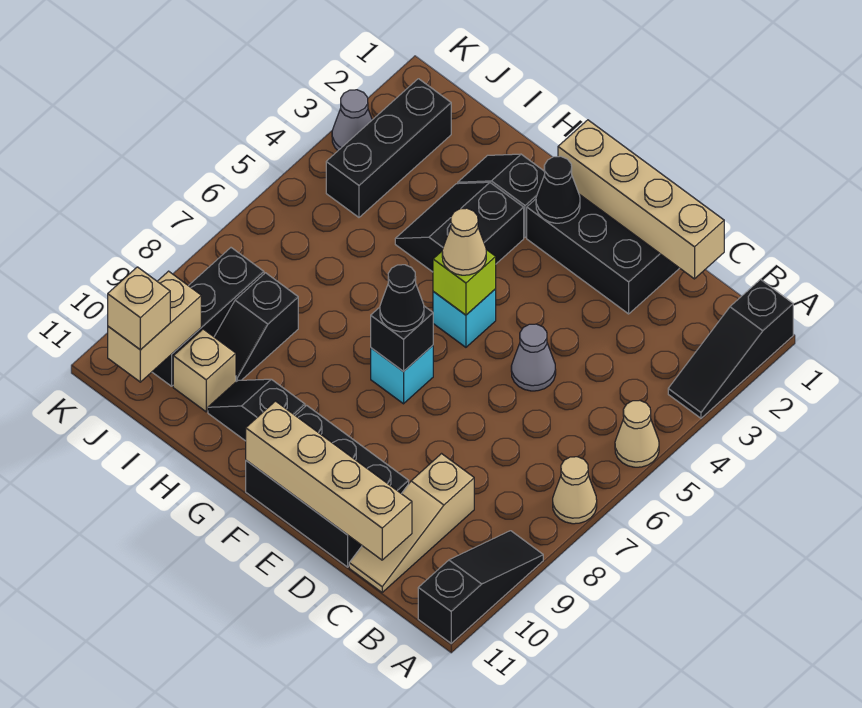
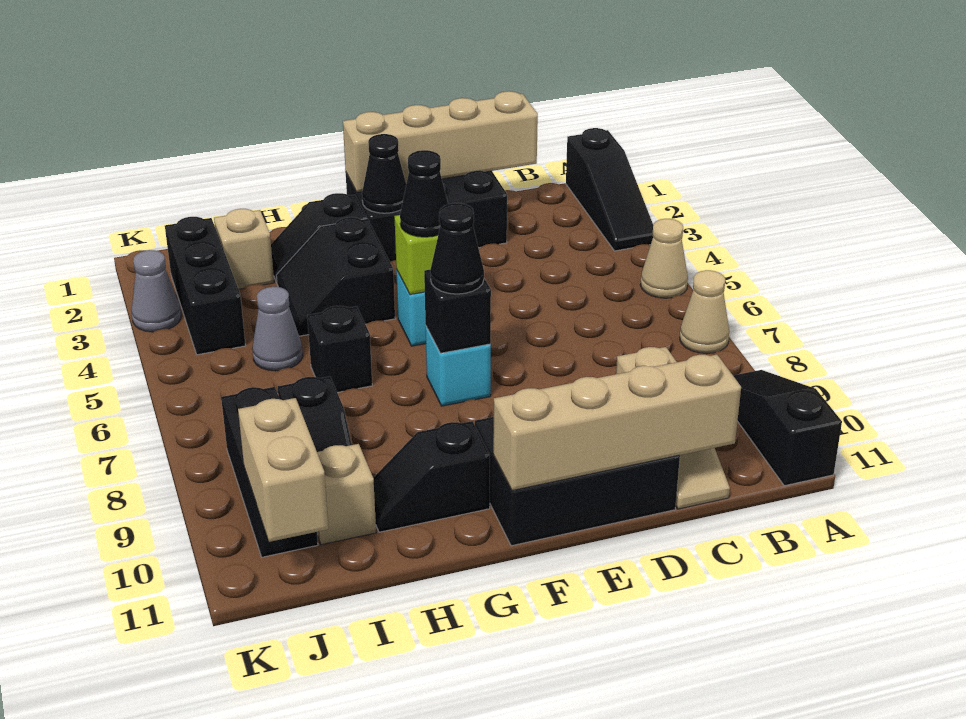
grey cone D5 level 1 -> grey cone I5 level 1
tan cone F5 level 3 -> black cone F5 level 3
none -> black brick H6 level 1
tan brick J11 level 3 -> tan brick I2 level 1

